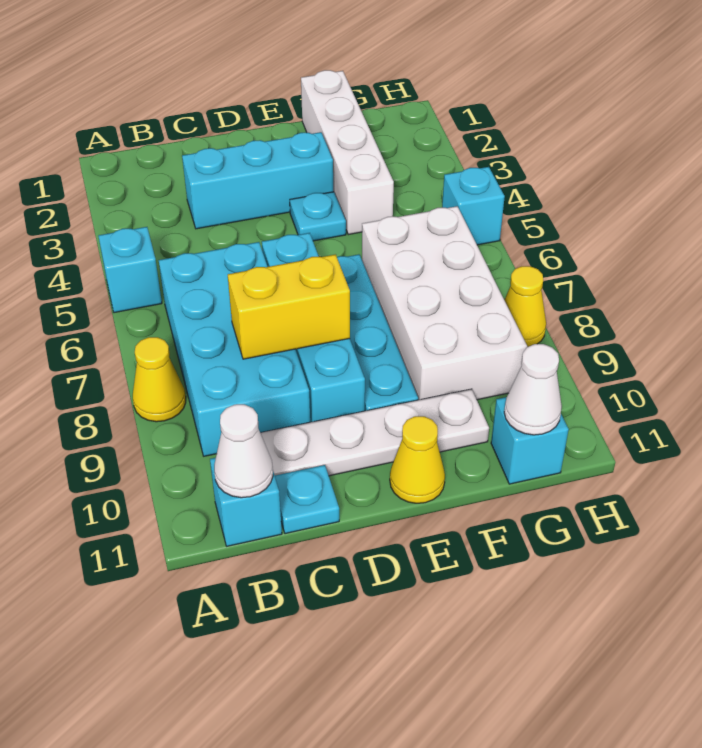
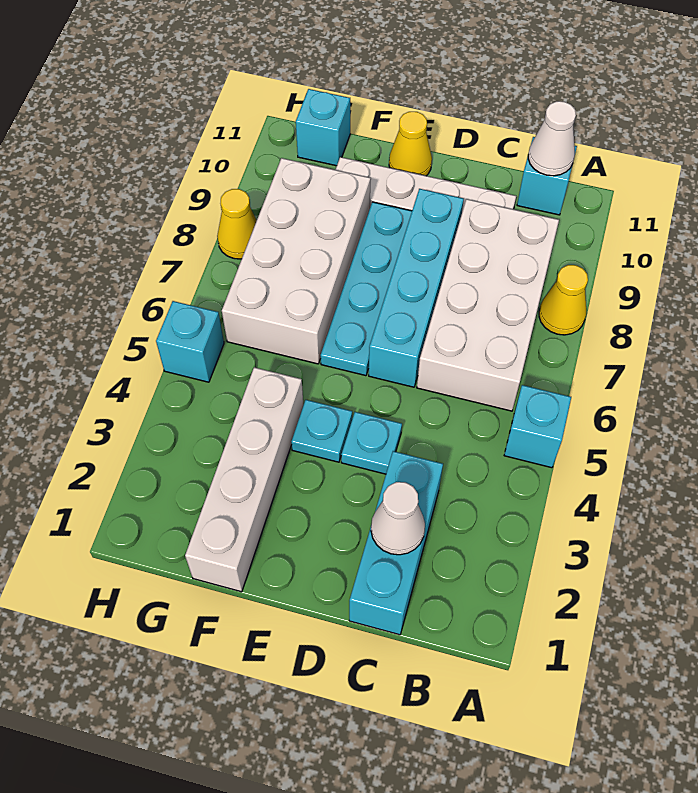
cyan brick B6:C9 level 1 -> white brick B6:C9 level 1
cyan brick C3:E3 level 1 -> cyan brick C1:C3 level 1
yellow brick C8:D8 level 2 -> none
cyan plate C11 level 1 -> cyan plate D4 level 1
white cone G11 level 2 -> white cone C2 level 2

